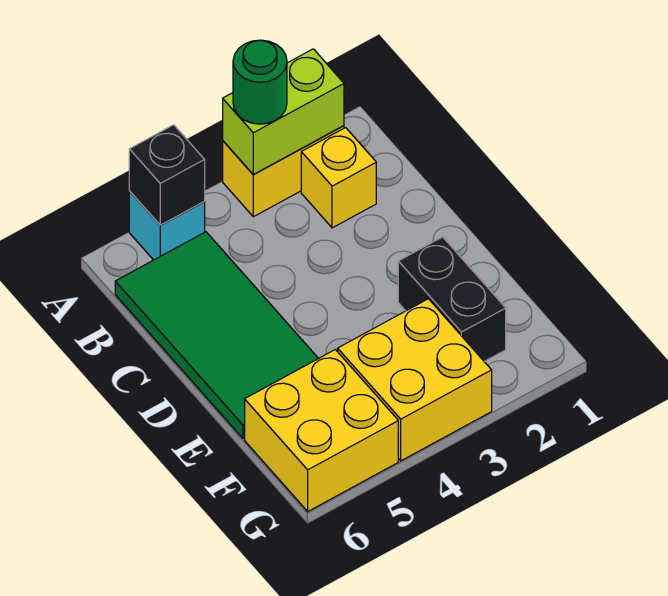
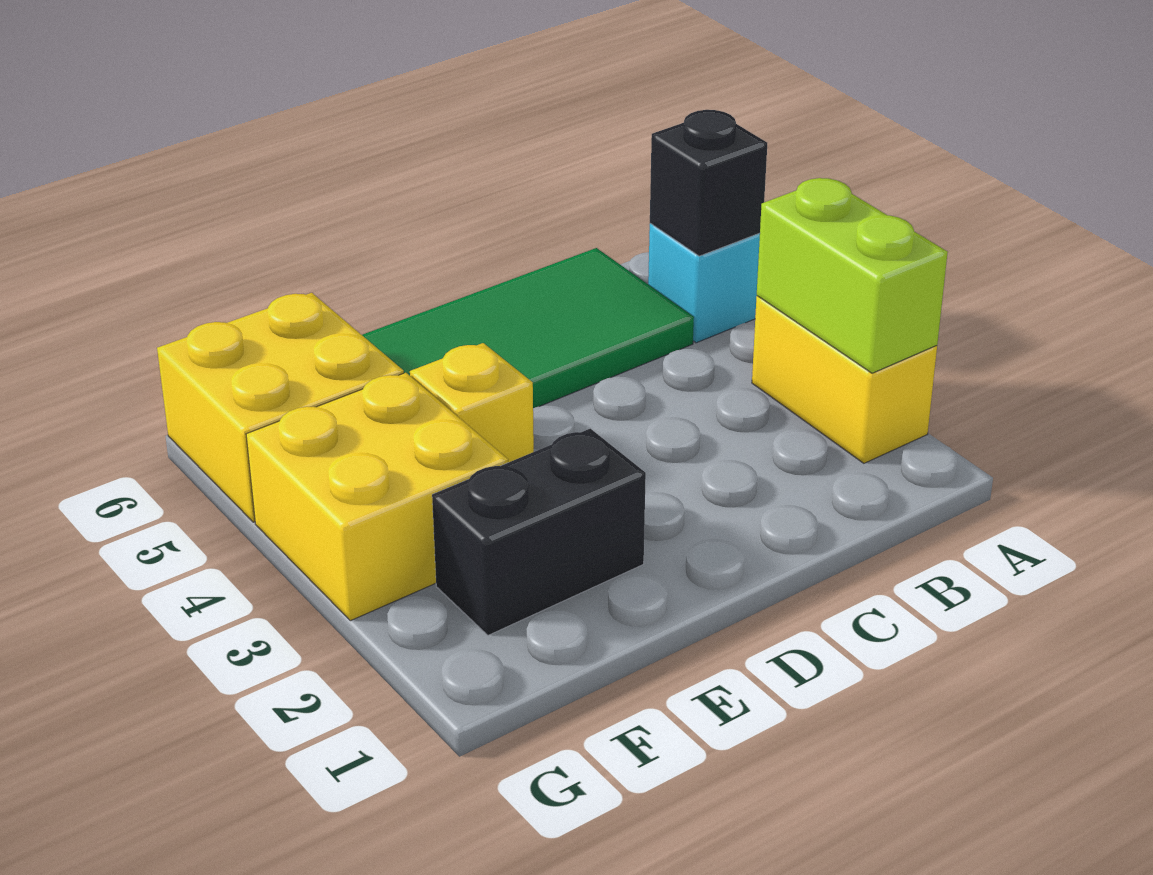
green round brick A3 level 3 -> none
yellow brick B2 level 1 -> yellow brick E4 level 1

